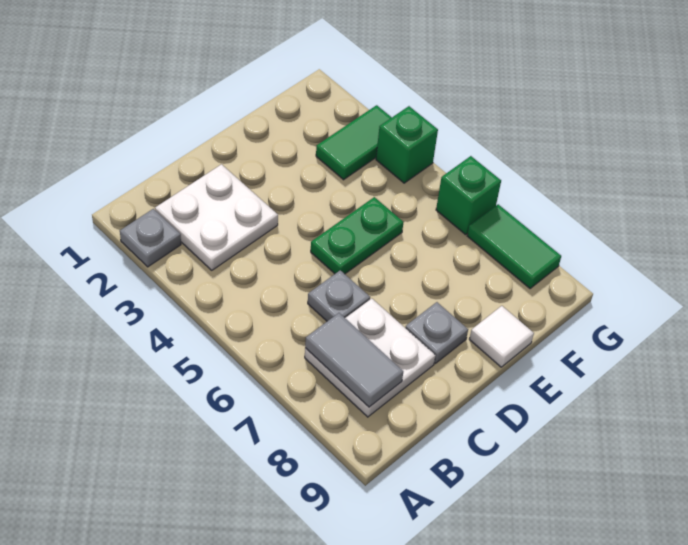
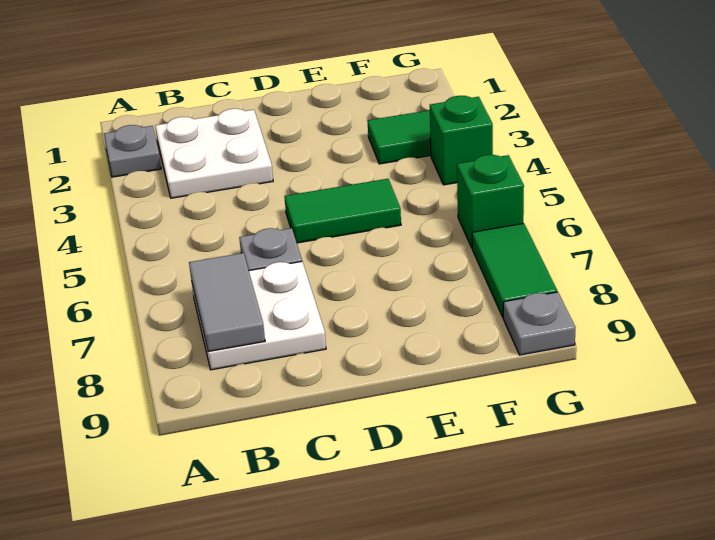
green plate D5:E5 level 1 -> green tile D5:E5 level 1
grey plate D8 level 1 -> grey plate G9 level 1
white tile E9 level 1 -> none

